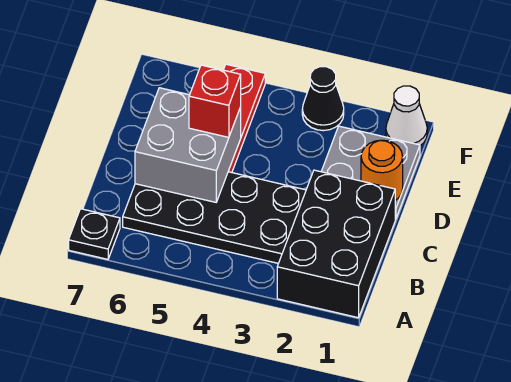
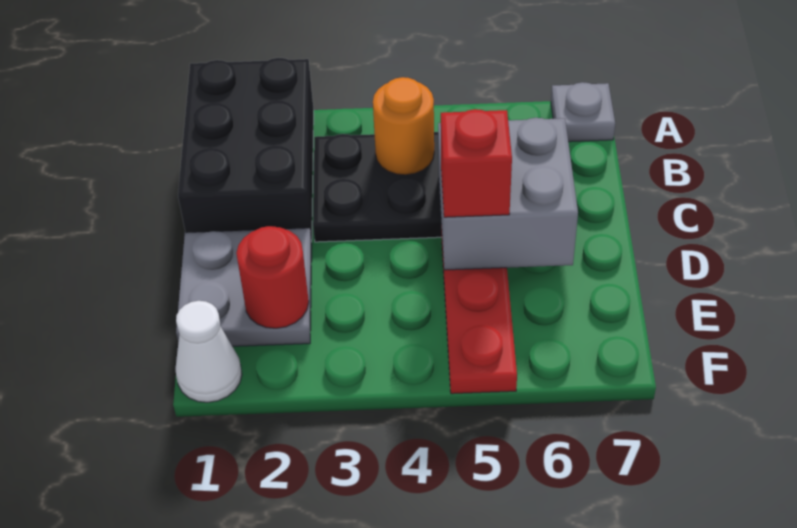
black plate A7 level 1 -> grey plate A7 level 1
orange round brick D1 level 2 -> orange round brick B4 level 2
none -> red round brick E2 level 2
black cone F3 level 1 -> none

